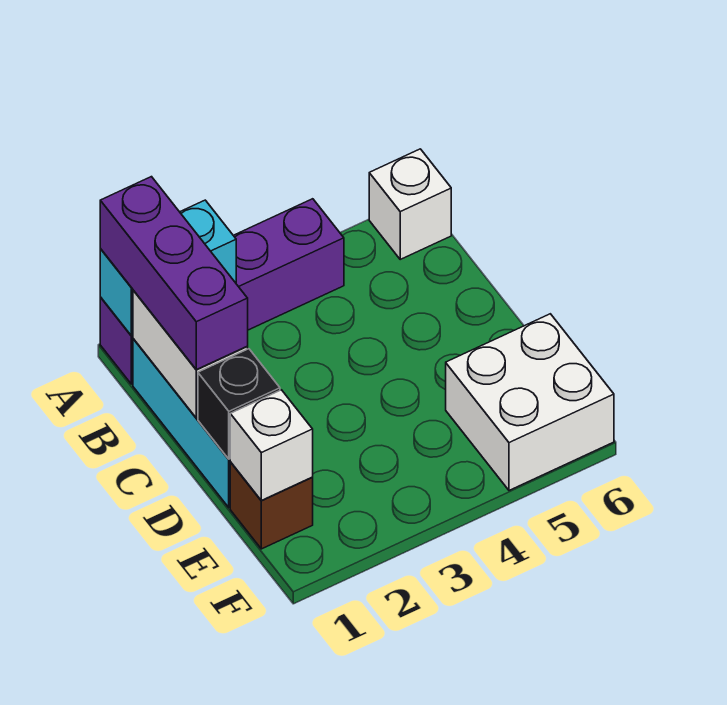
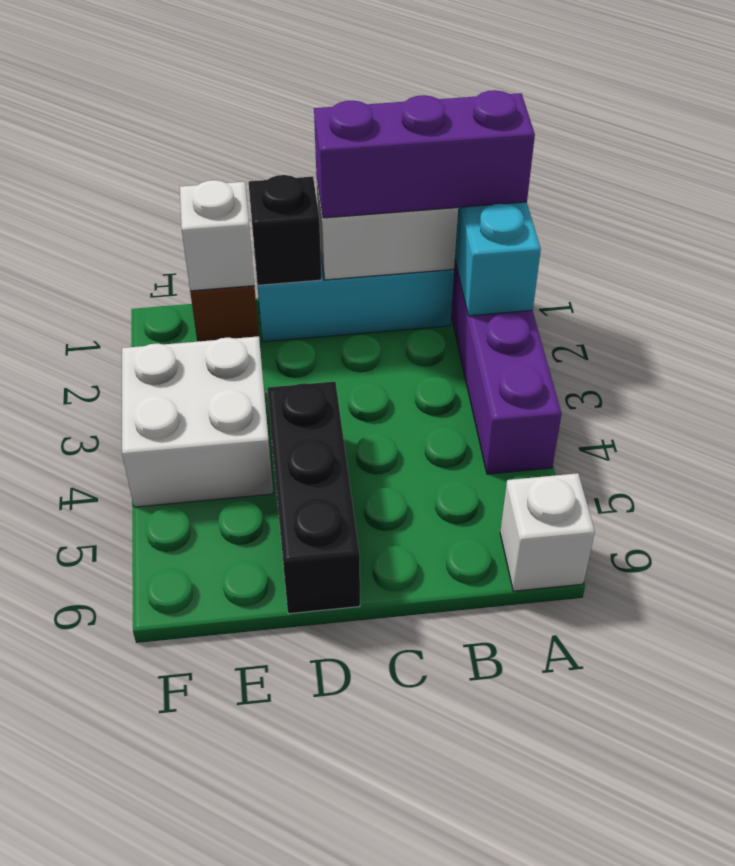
none -> black brick D4:D6 level 1
white brick E5:F6 level 1 -> white brick E3:F4 level 1

